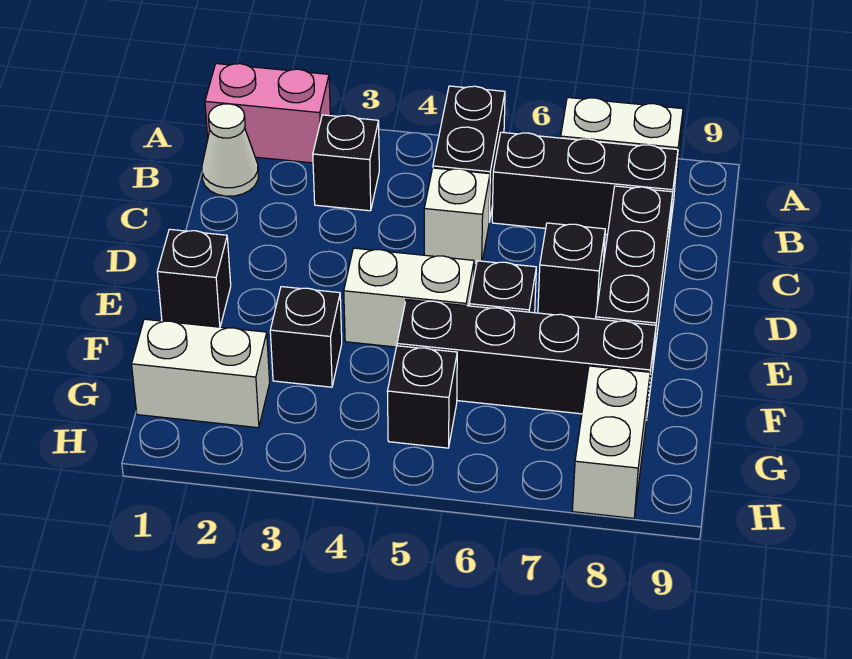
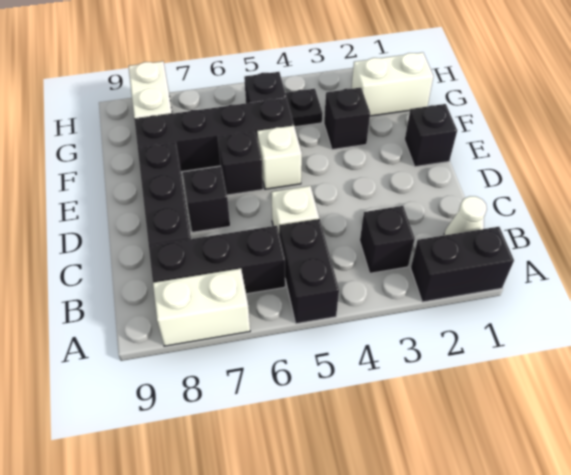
pink brick A1:A2 level 1 -> black brick A1:A2 level 1
white brick E4:E5 level 1 -> white brick E5 level 1
none -> black plate G4 level 1

